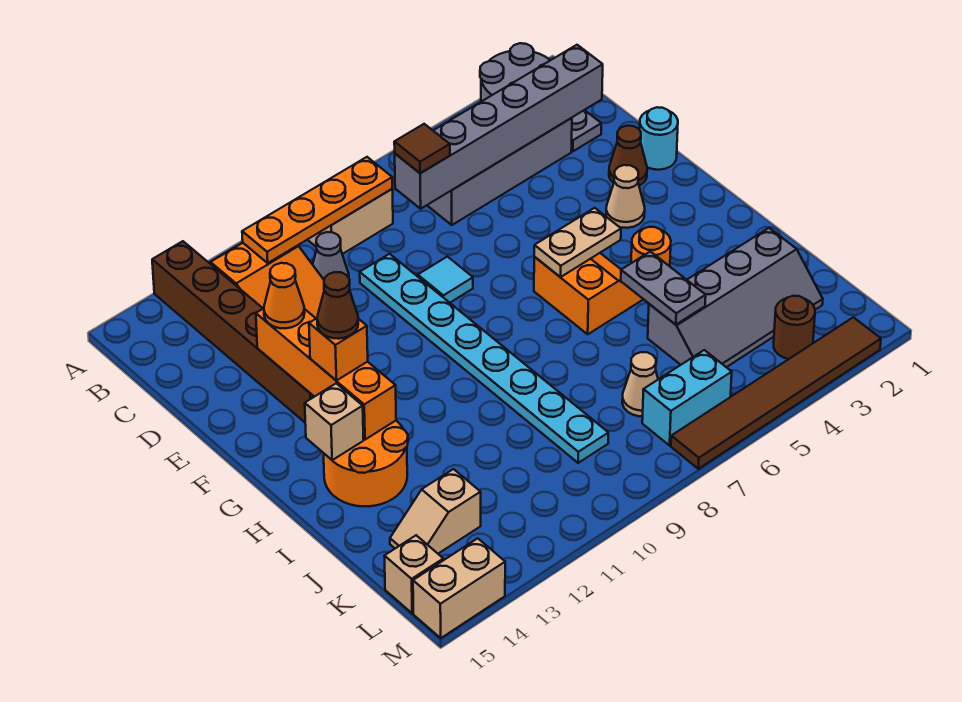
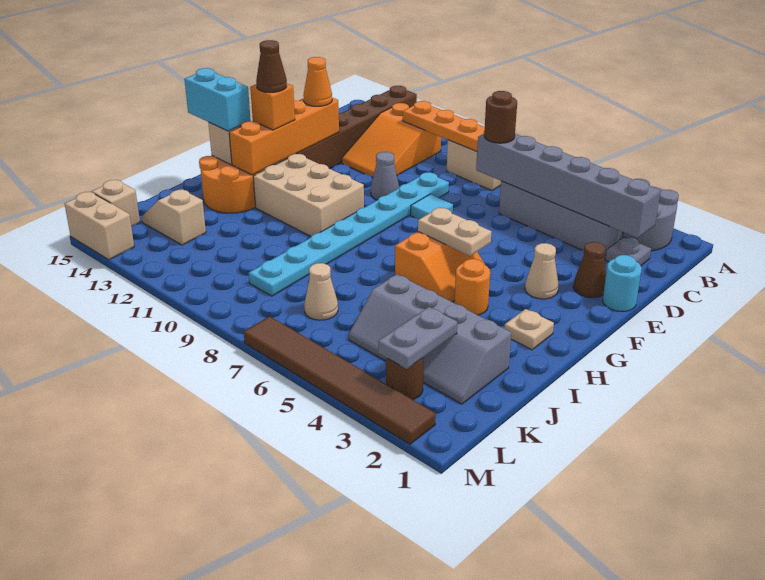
brown tile C7 level 3 -> brown round brick C7 level 3
grey cone C10 level 1 -> grey cone E10 level 1
none -> tan brick G10:H12 level 1
none -> tan plate H2 level 1
grey plate I5:J5 level 2 -> grey plate K3:L3 level 2
cyan brick L6:L7 level 1 -> cyan brick H14:H15 level 3

